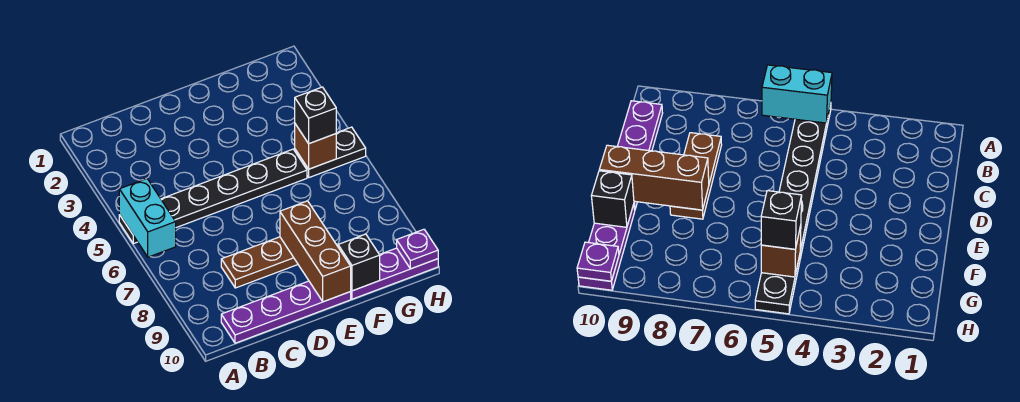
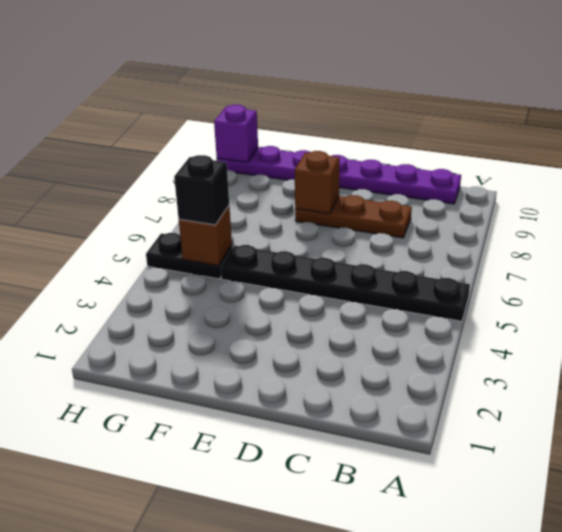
cyan brick A5:A6 level 2 -> none
brown brick E8:E10 level 2 -> brown brick E8 level 2
black brick F10 level 2 -> none
purple plate H10 level 2 -> purple brick H10 level 2

